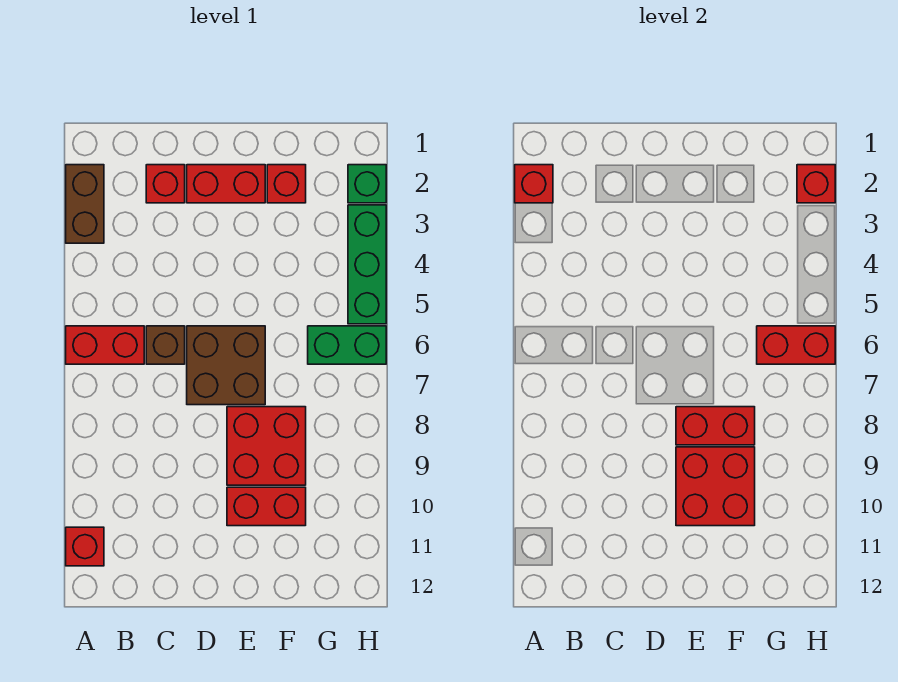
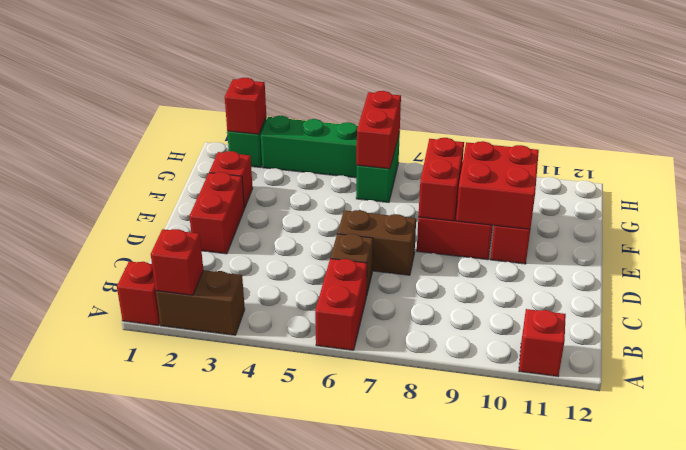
red brick C2 level 1 -> red brick A1 level 1
brown brick D6:E7 level 1 -> brown brick D6:D7 level 1

